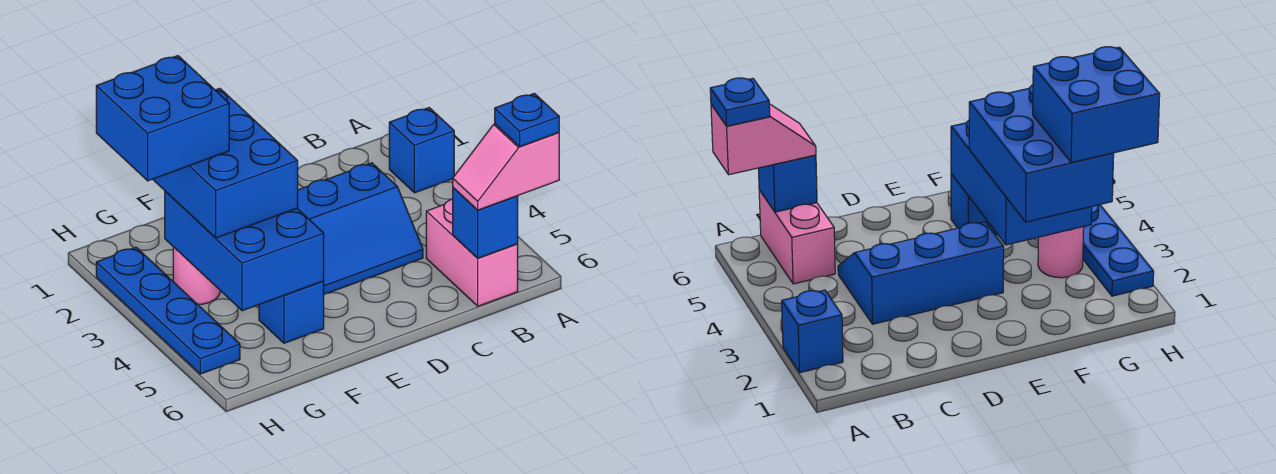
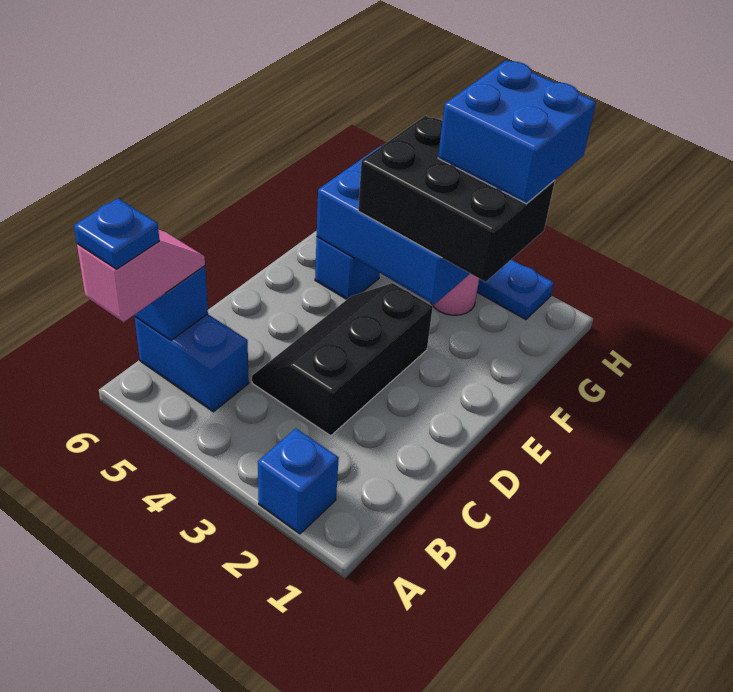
pink brick B5:B6 level 1 -> blue brick B5:B6 level 1
blue slope C3:E4 level 1 top 3 -> black slope C3:E4 level 1 top 3
blue brick F2:G4 level 3 -> black brick F2:G4 level 3

